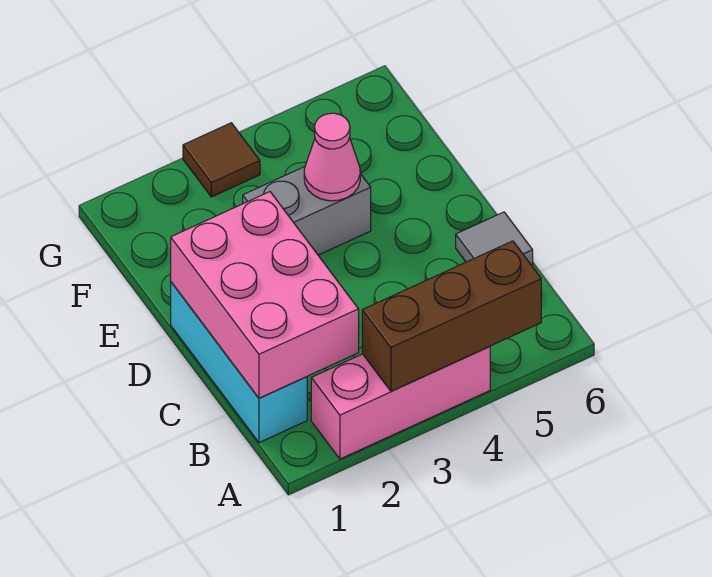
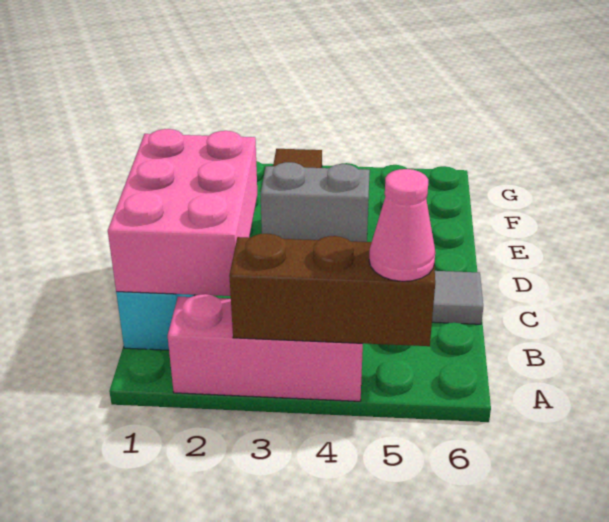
pink cone E4 level 2 -> pink cone A5 level 3

